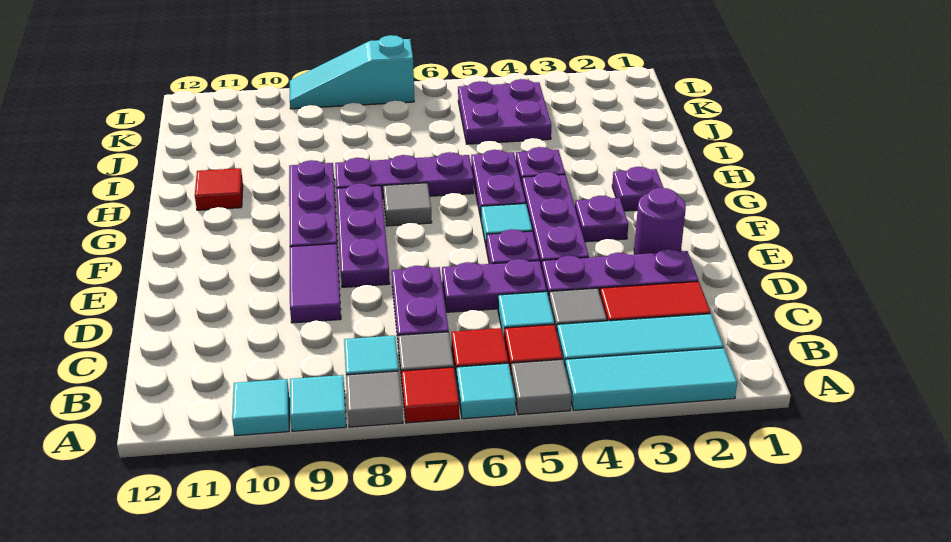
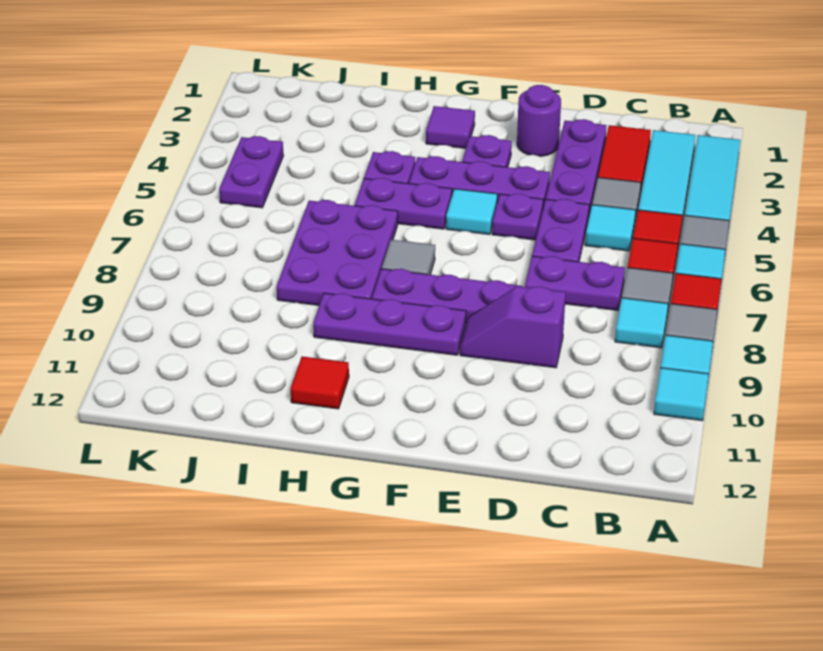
purple tile D9:E9 level 1 -> purple slope D9:E9 level 1 top D
purple plate G2 level 1 -> purple tile G2 level 1
purple plate H6:H8 level 1 -> purple plate H6:I8 level 1
purple plate J4:K5 level 1 -> purple plate K4:K5 level 1
cyan slope L7:L9 level 1 top 7 -> none

